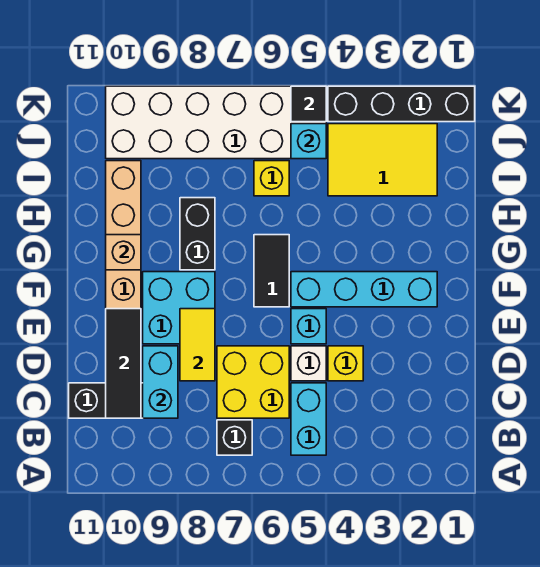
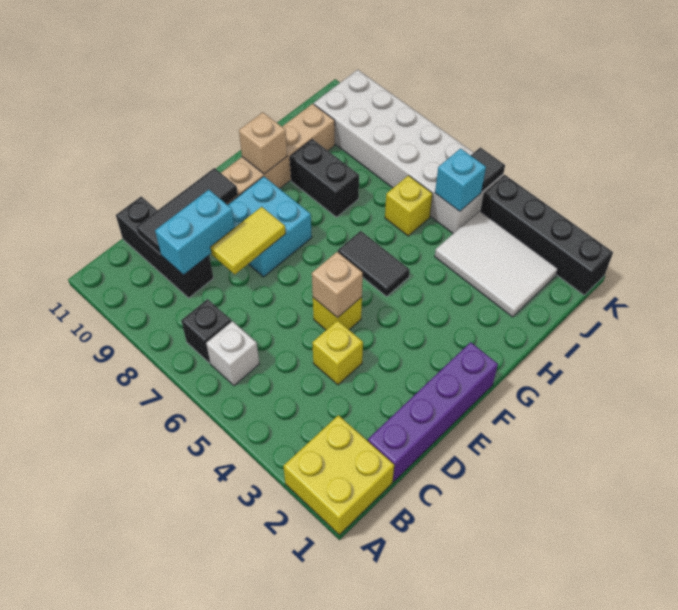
cyan brick B5:C5 level 1 -> none
none -> purple brick C1:F1 level 1
yellow brick C6:D7 level 1 -> yellow brick A1:B2 level 1
white brick D5 level 1 -> white brick B6 level 1
cyan brick E5 level 1 -> yellow brick E5 level 1
none -> tan brick E5 level 2
cyan brick F2:F5 level 1 -> none
black tile F6:G6 level 1 -> black tile G5:G6 level 1
black brick G8:H8 level 1 -> black brick H8:H9 level 1
yellow tile I2:J4 level 1 -> white tile I2:J4 level 1

